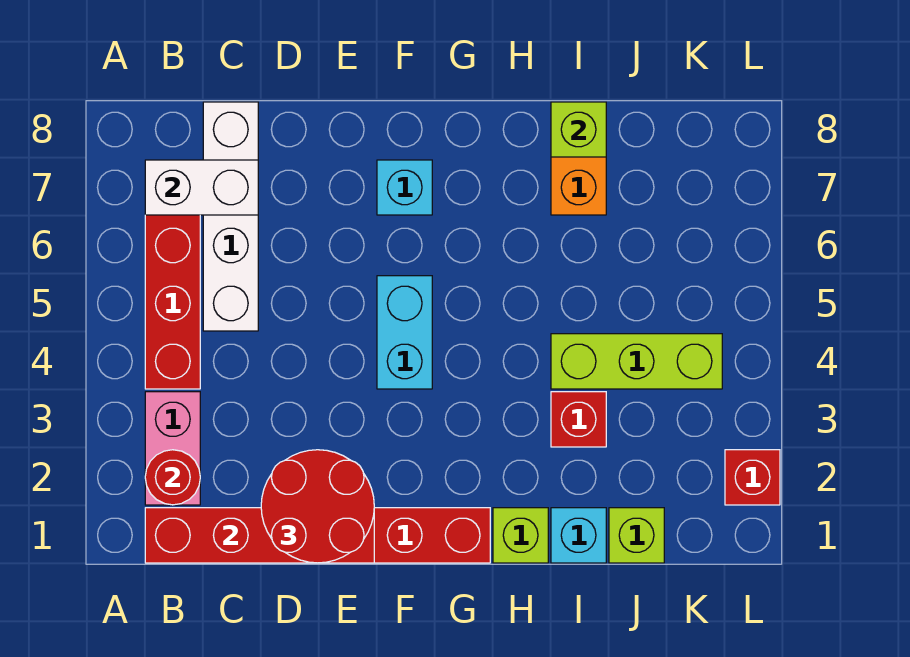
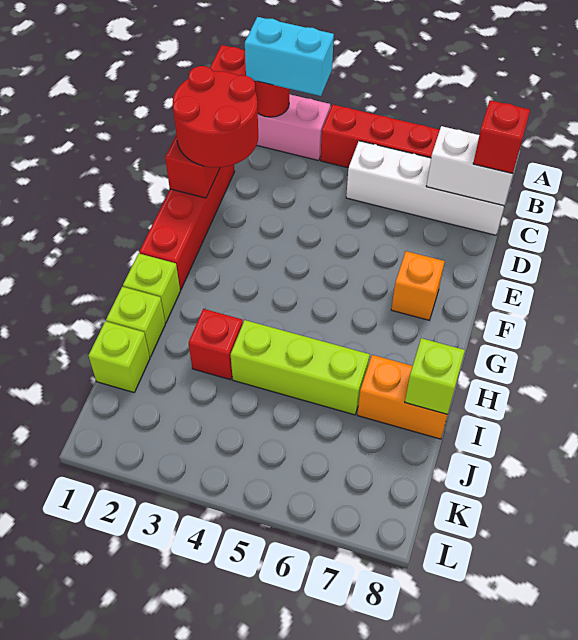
white brick B7:C7 level 2 -> white brick C7:C8 level 2
cyan brick F4:F5 level 1 -> cyan brick B2:B3 level 3
cyan brick F7 level 1 -> orange brick F7 level 1
cyan brick I1 level 1 -> lime brick I1 level 1
lime brick I4:K4 level 1 -> lime brick I4:I6 level 1
red brick L2 level 1 -> red brick C8 level 3

